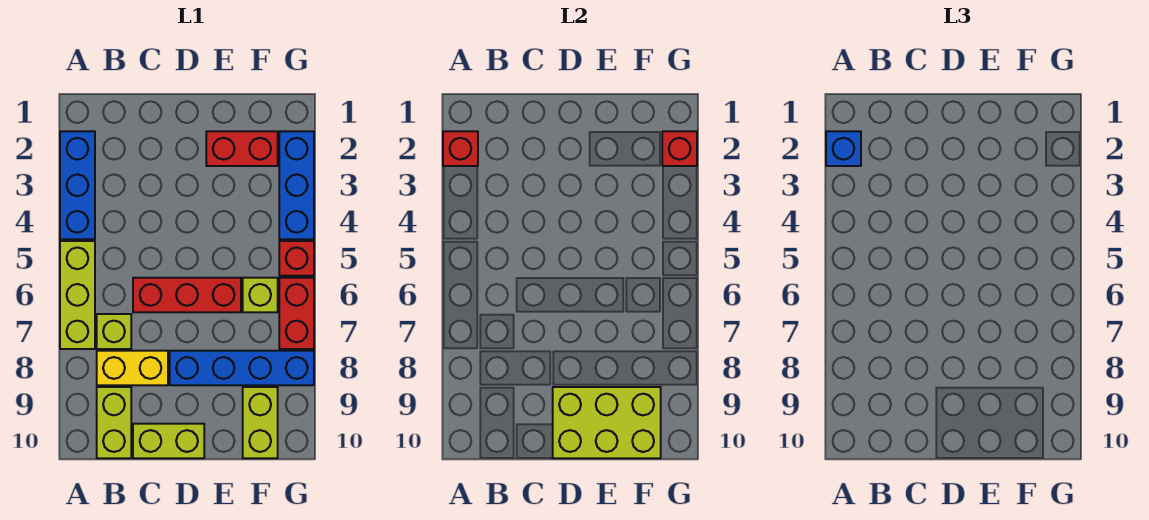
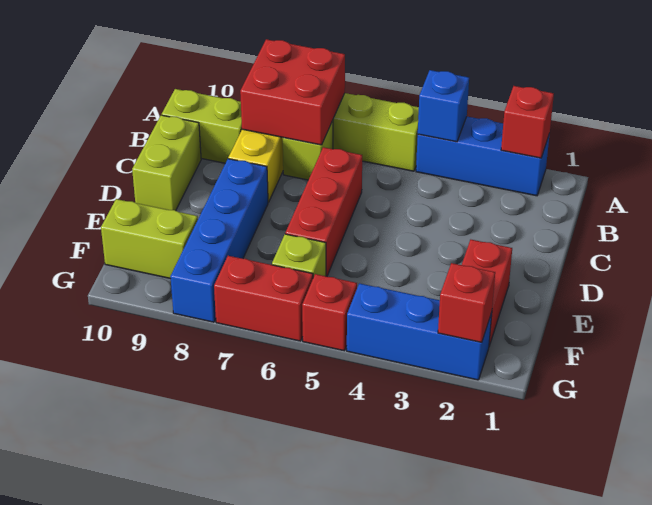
blue brick A2 level 3 -> blue brick A4 level 2
none -> red brick A7:B8 level 2
lime brick D9:F10 level 2 -> none

